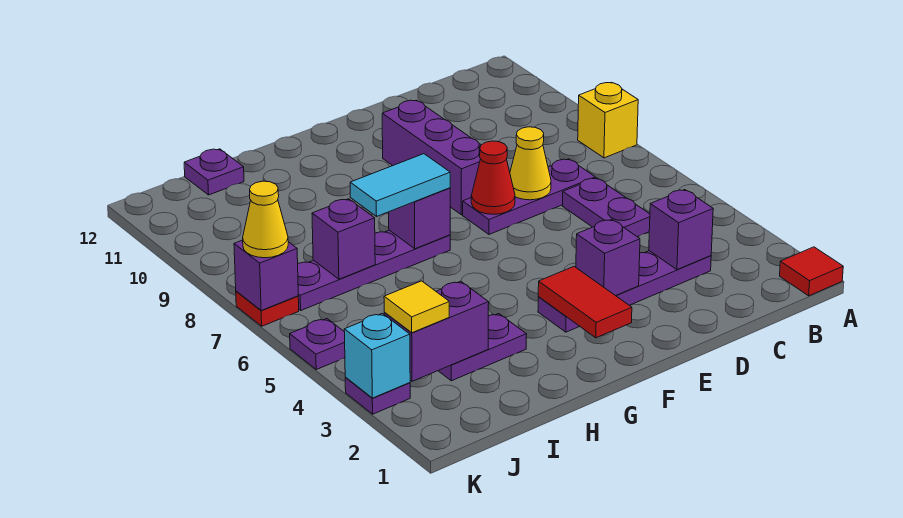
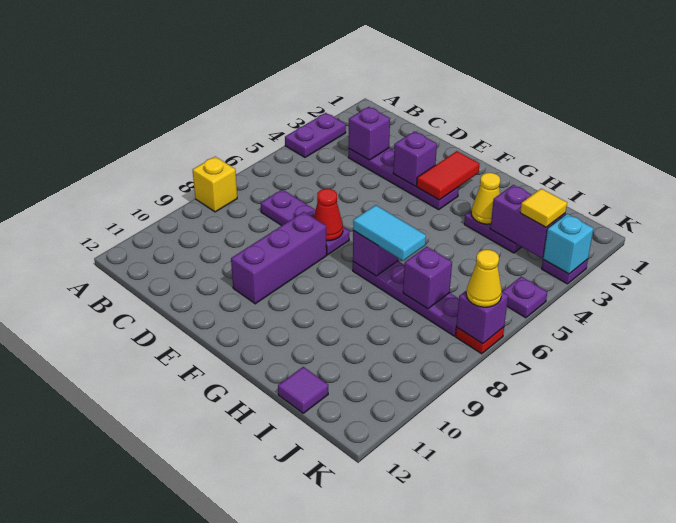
red tile A1 level 1 -> none
purple plate C5:C6 level 1 -> purple plate A3:A4 level 1
yellow cone D7 level 2 -> yellow cone H3 level 2
purple plate I12 level 1 -> purple tile I12 level 1

